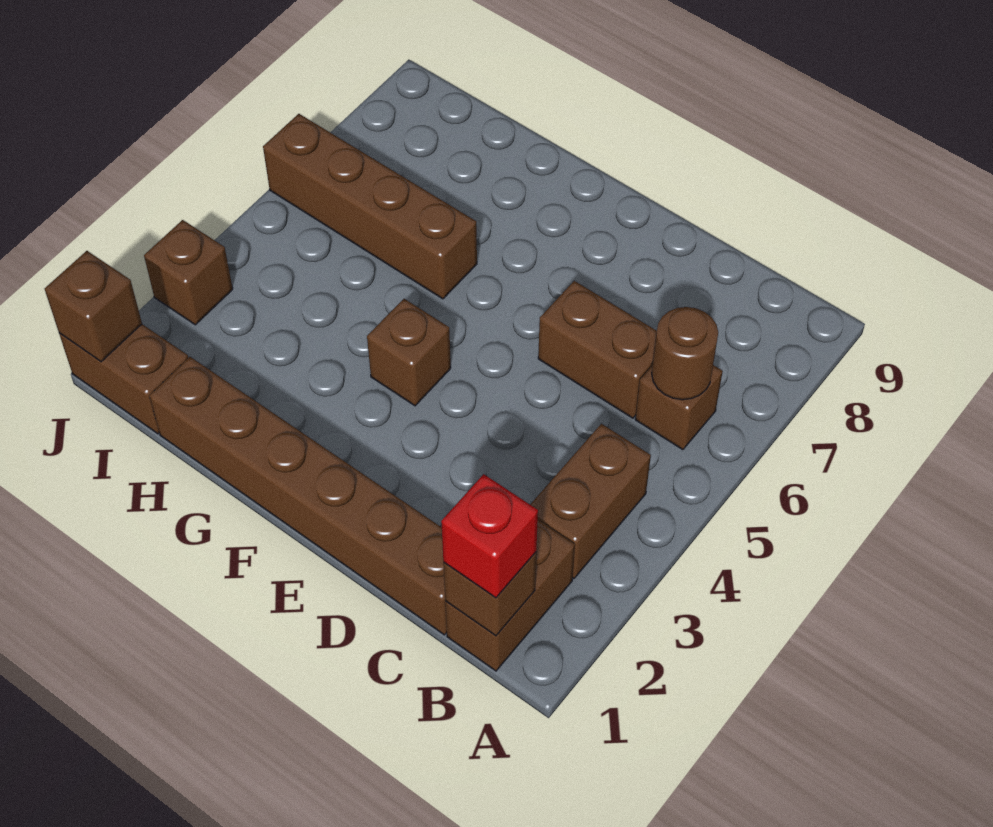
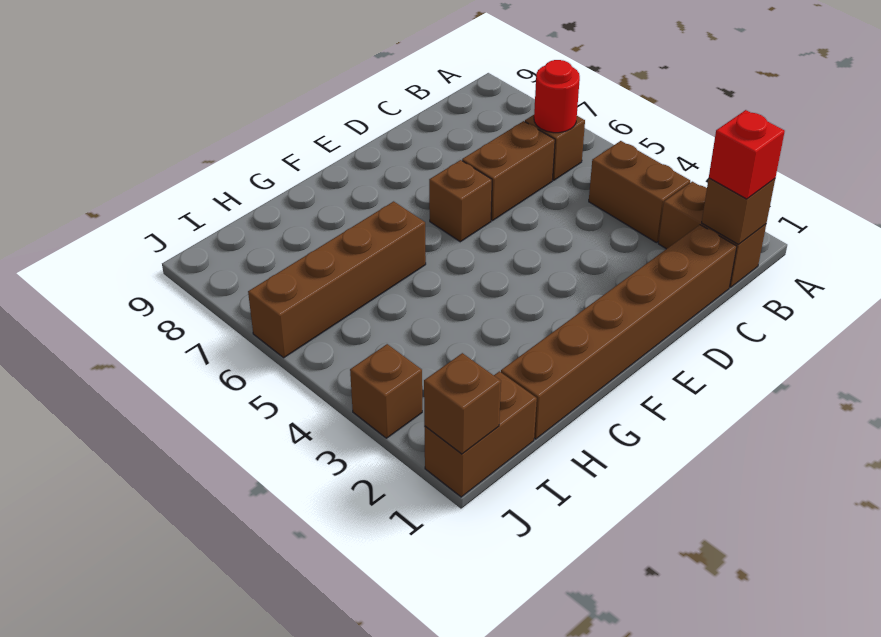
brown round brick B6 level 2 -> red round brick B6 level 2
brown brick F4 level 1 -> brown brick E6 level 1

